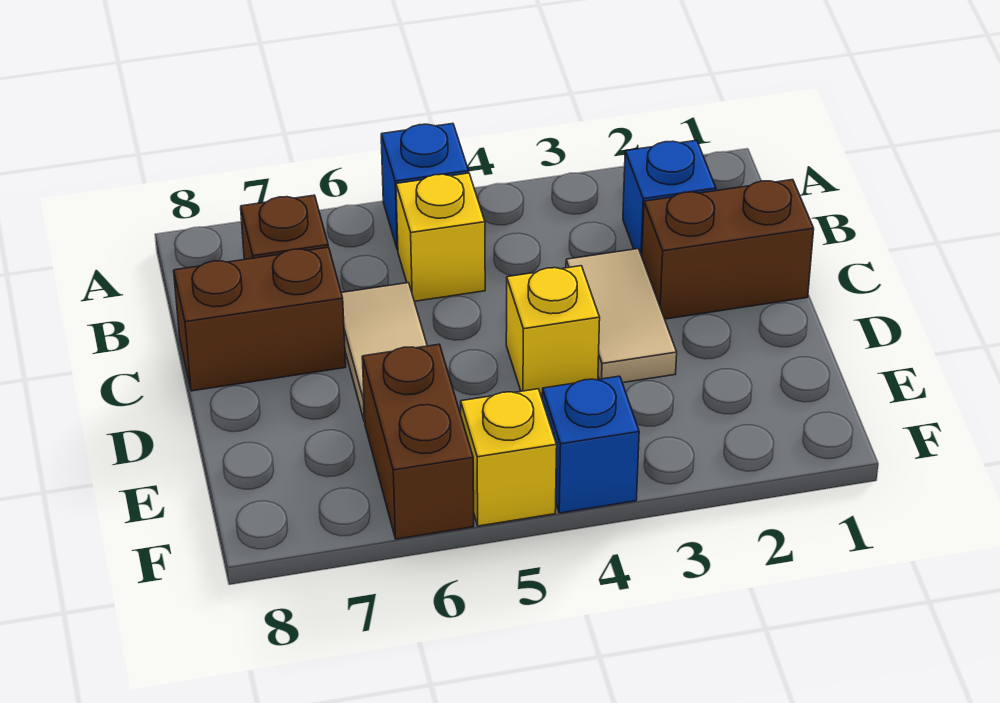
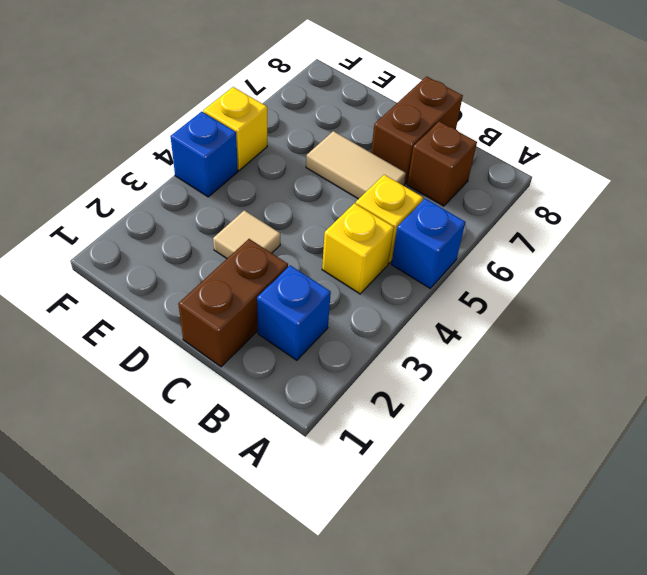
tan tile C3:D3 level 1 -> tan tile D3 level 1
yellow brick D4 level 1 -> yellow brick B4 level 1
brown brick E6:F6 level 1 -> none

